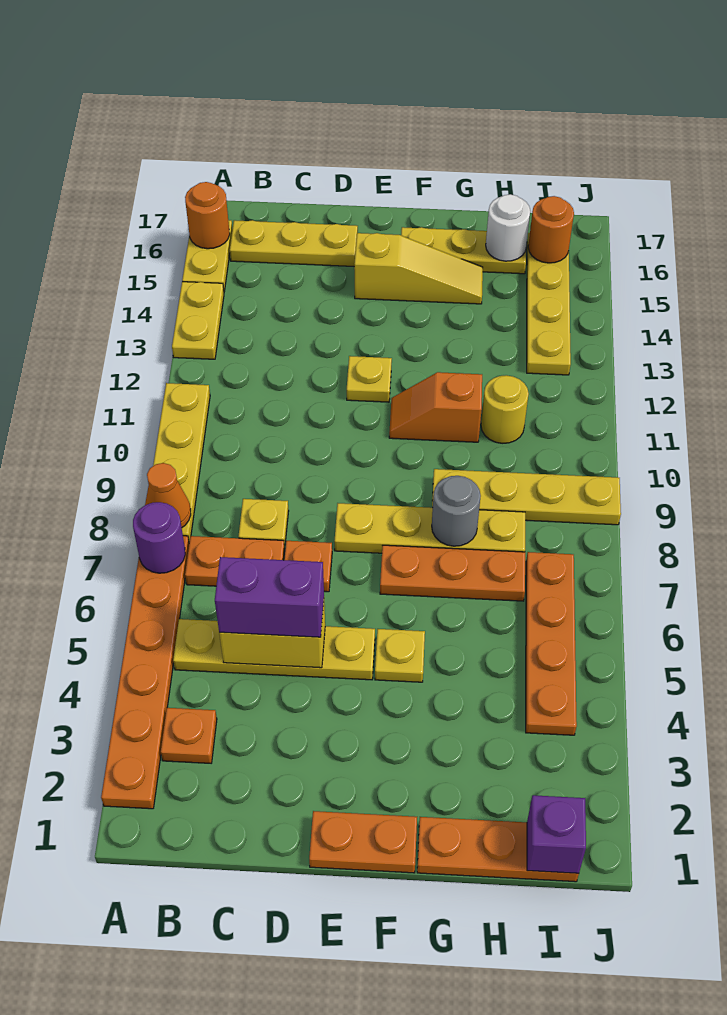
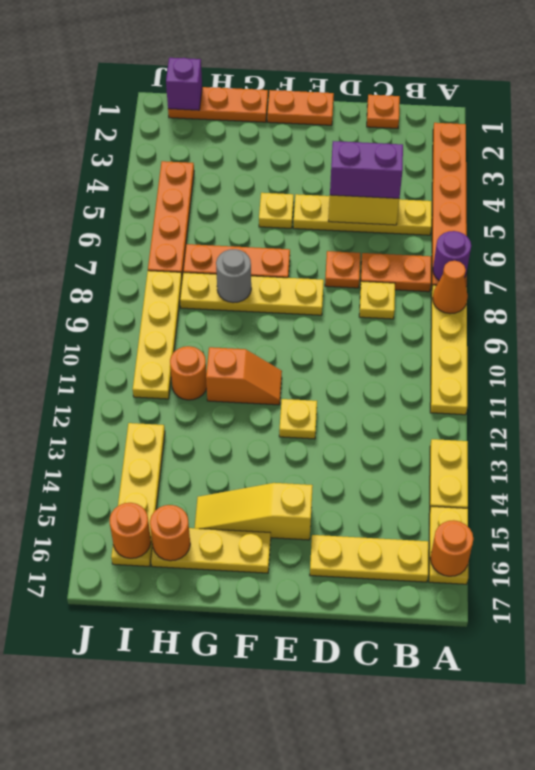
orange plate B3 level 1 -> orange plate C1 level 1
yellow plate G9:J9 level 1 -> yellow plate I8:I11 level 1
yellow round brick H11 level 1 -> orange round brick H11 level 1
white round brick H16 level 2 -> orange round brick H16 level 2

